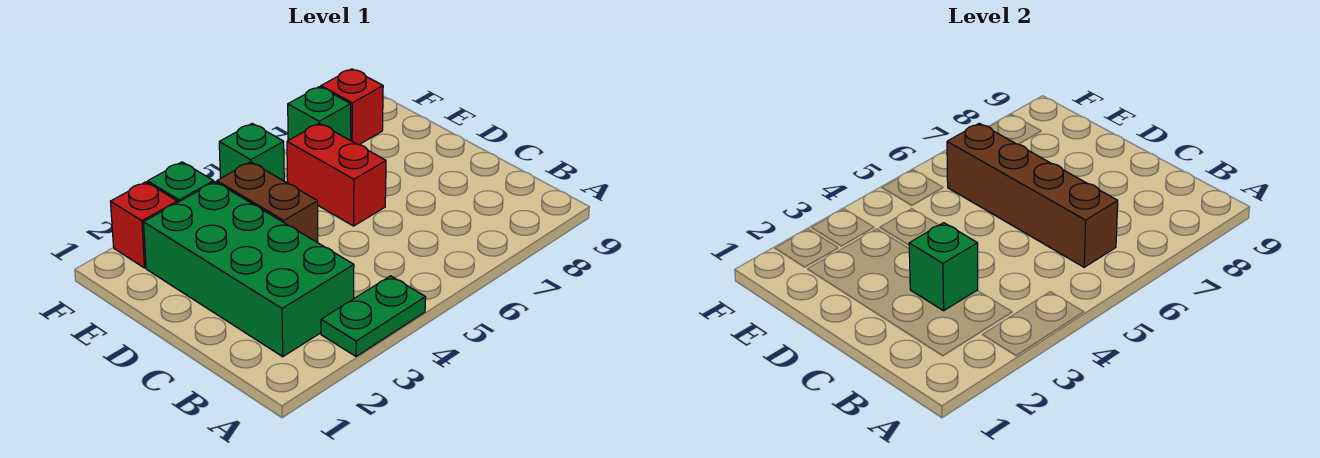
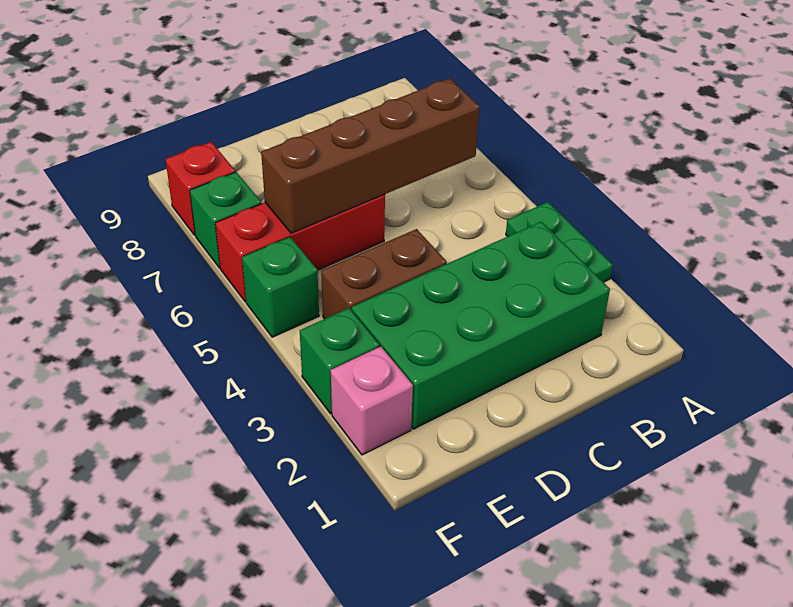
green brick C3 level 2 -> none
red brick D6:E6 level 1 -> red brick D6:F6 level 1
red brick F2 level 1 -> pink brick F2 level 1

